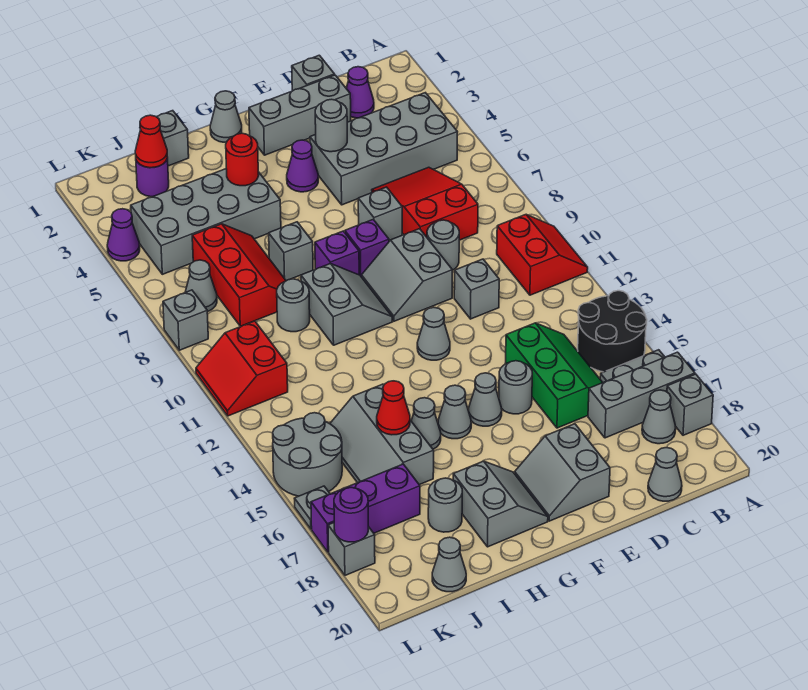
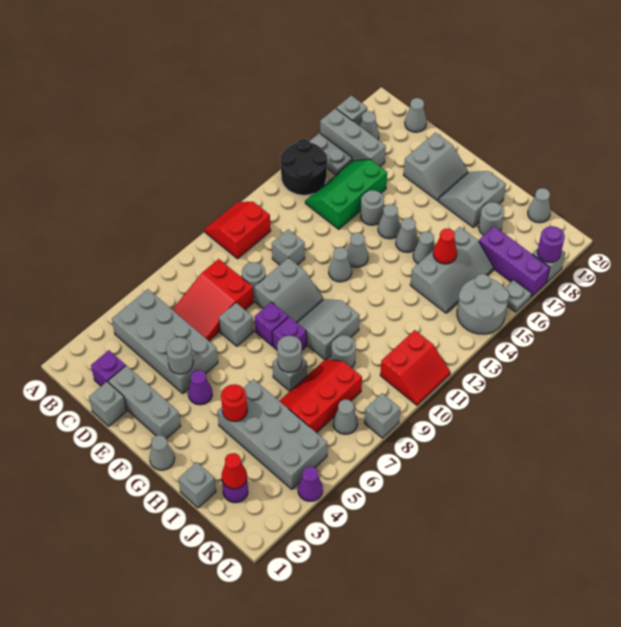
purple cone C2 level 1 -> purple brick C2 level 1
none -> grey cone F13 level 1
none -> grey round brick H7 level 2

